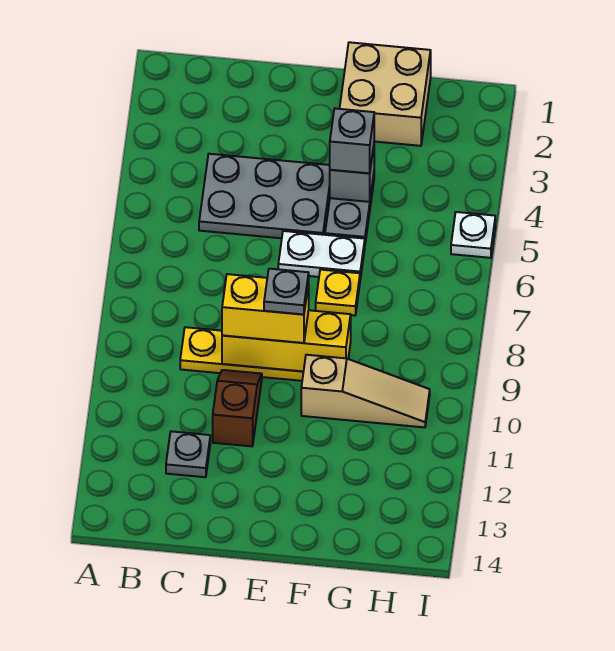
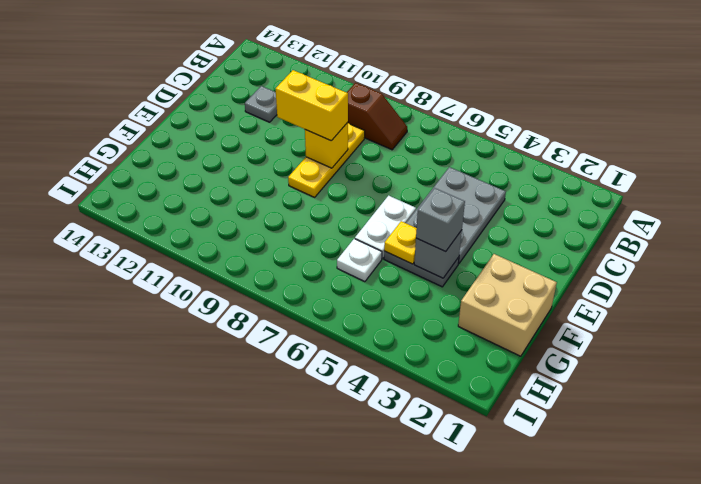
yellow brick D9:F9 level 2 -> yellow brick D9 level 2
yellow brick D9:E9 level 3 -> yellow brick D9:D10 level 3
brown slope D10:D11 level 1 top 11 -> brown slope B8:B9 level 1 top 9
grey plate E9 level 4 -> none
yellow plate F7 level 1 -> yellow plate F5 level 2
tan slope F10:H10 level 1 top F -> none
white plate I5 level 1 -> white plate G6 level 1

